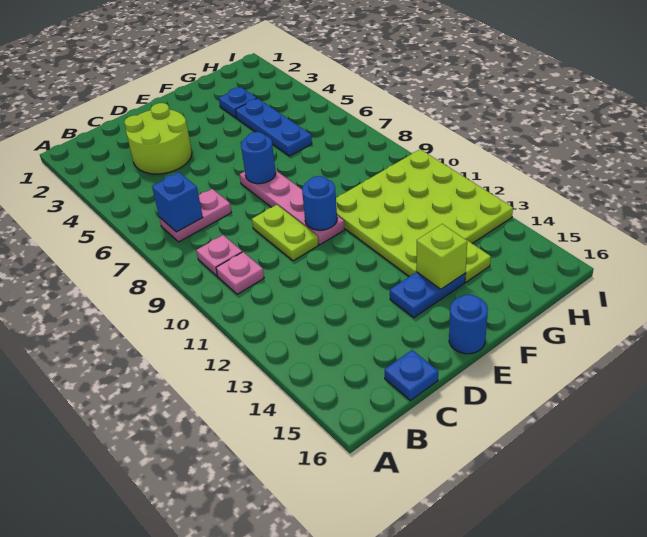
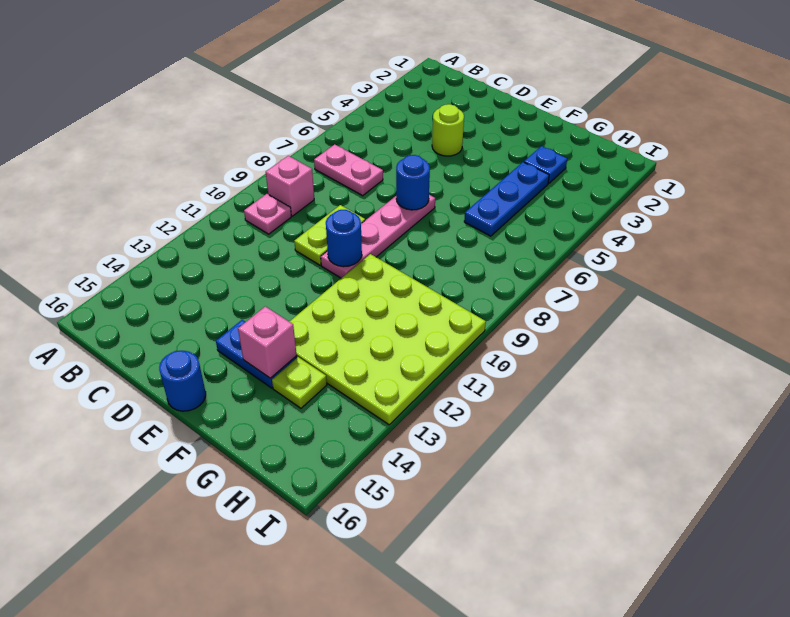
blue brick B7 level 2 -> none
pink plate B9 level 1 -> pink brick B9 level 1
lime round brick C3:D4 level 1 -> lime round brick D4 level 1
blue plate C16 level 1 -> none
lime brick F14 level 2 -> pink brick F14 level 2

